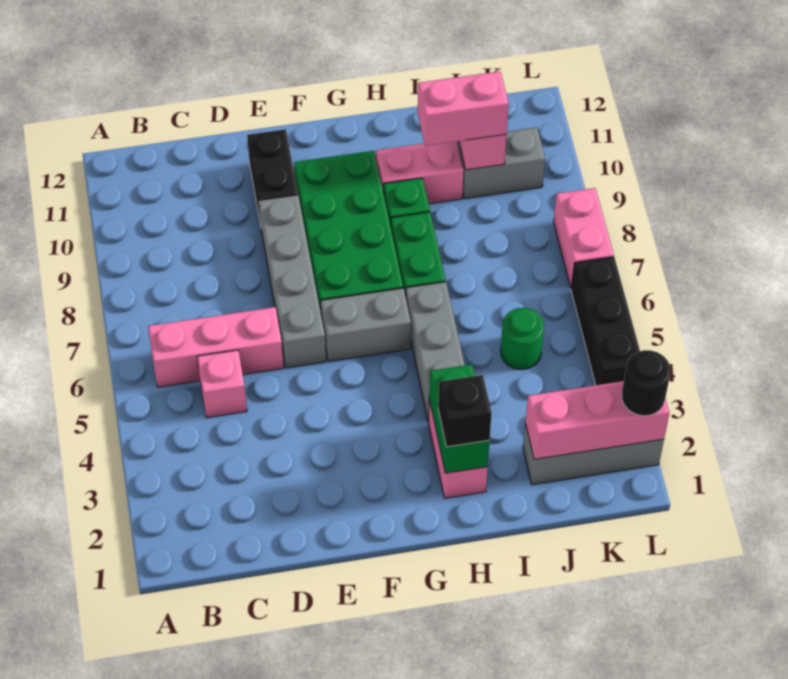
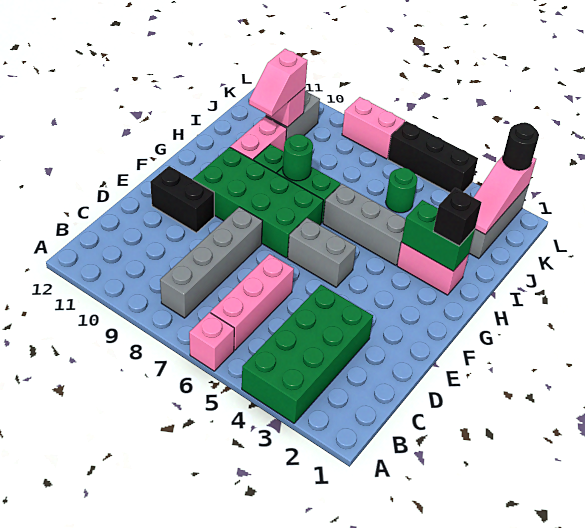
none -> green brick A3:D4 level 1
pink brick C5 level 1 -> pink brick A6 level 1
grey brick E6:E9 level 1 -> grey brick B8:E8 level 1
grey brick F6:G6 level 1 -> grey brick F5:F6 level 1
none -> green round brick H8 level 2
pink brick I10:J10 level 3 -> pink slope I10:J10 level 3 top J
pink brick J2:L2 level 2 -> pink slope J2:L2 level 2 top L

